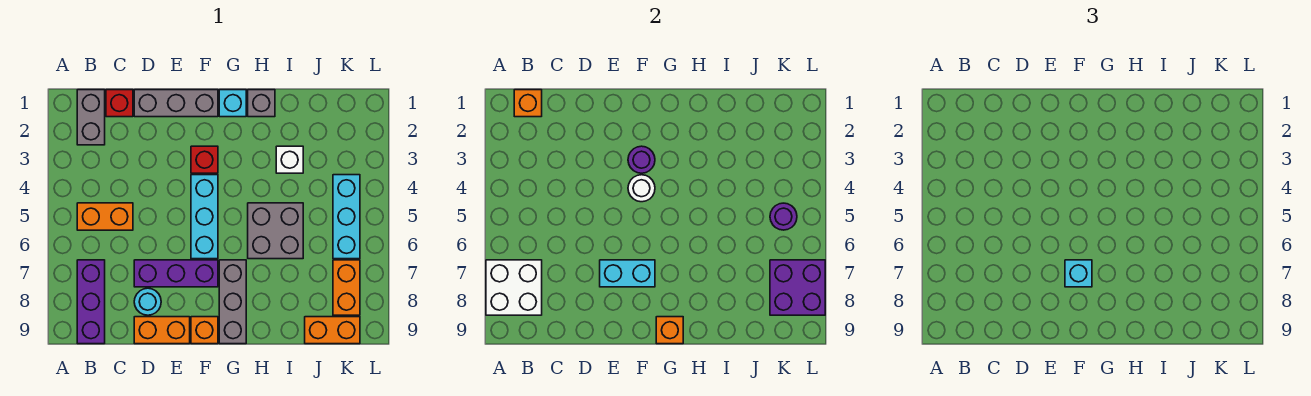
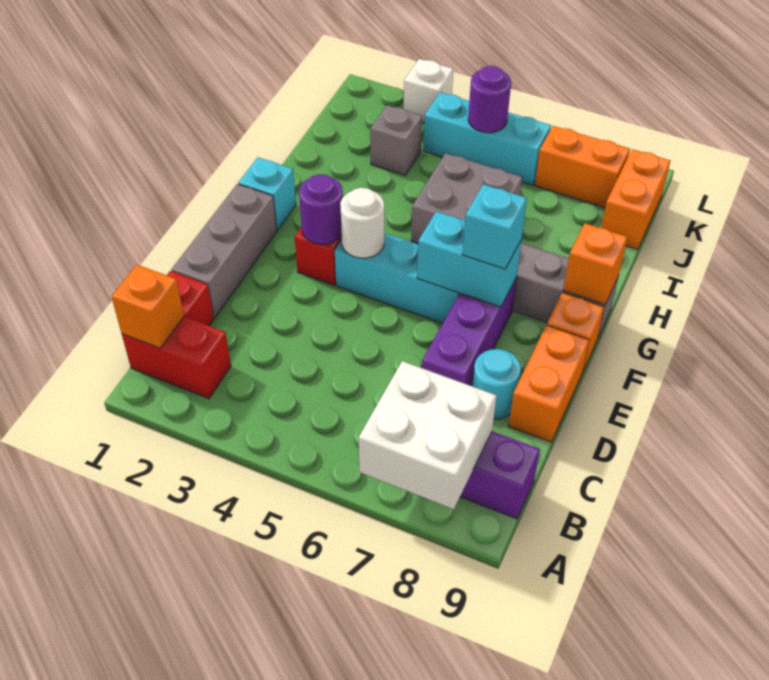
grey brick B1:B2 level 1 -> red brick B1:B2 level 1
orange brick B5:C5 level 1 -> none
cyan brick E7:F7 level 2 -> cyan brick F6:F7 level 2
grey brick H1 level 1 -> grey brick J3 level 1
white brick I3 level 1 -> white brick L3 level 1
purple brick K7:L8 level 2 -> none

